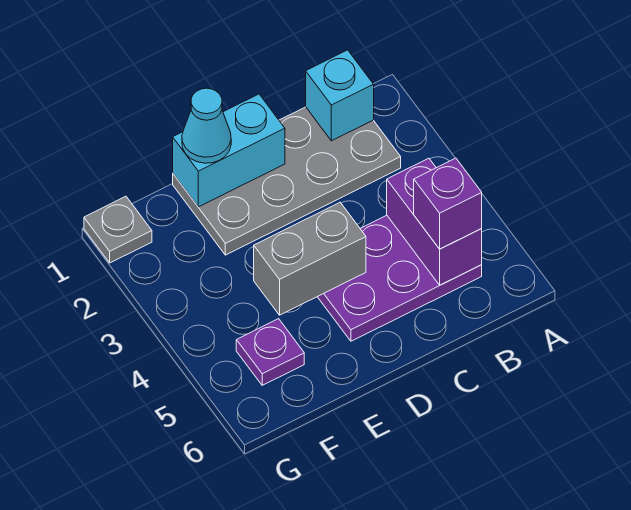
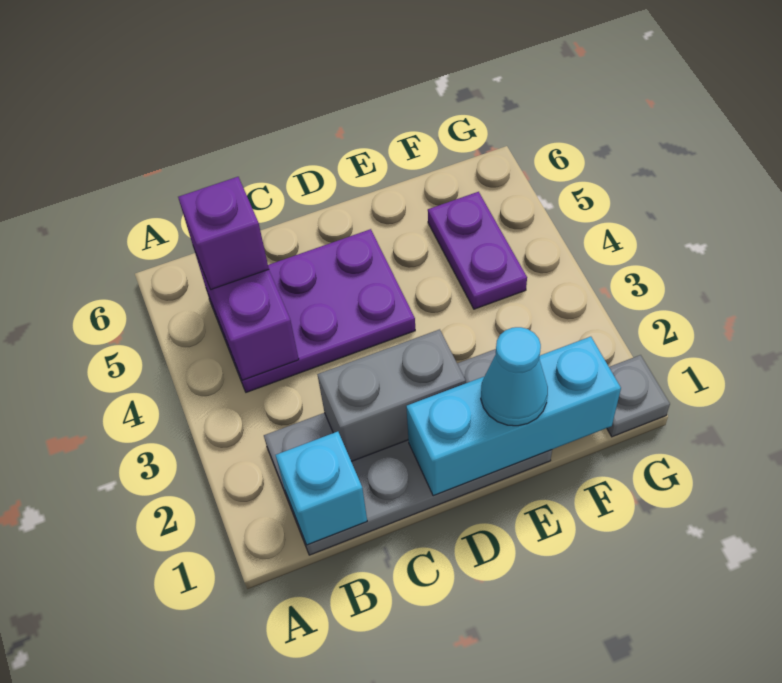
cyan brick D1:E1 level 2 -> cyan brick D1:F1 level 2
grey brick D4:E4 level 2 -> grey brick C2:D2 level 2
purple plate F5 level 1 -> purple plate F4:F5 level 1

